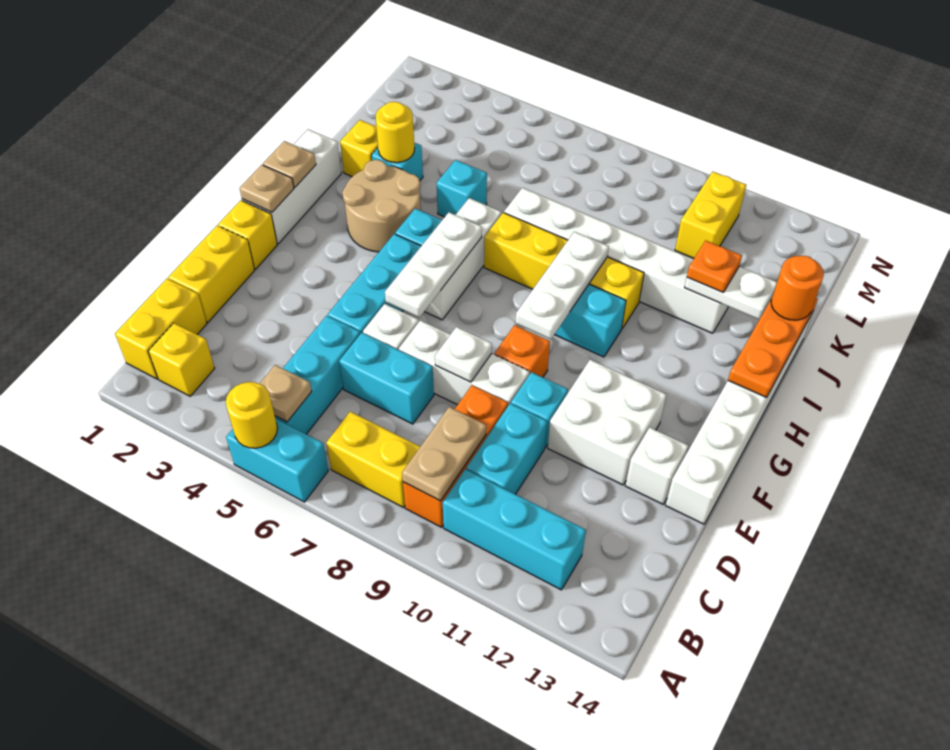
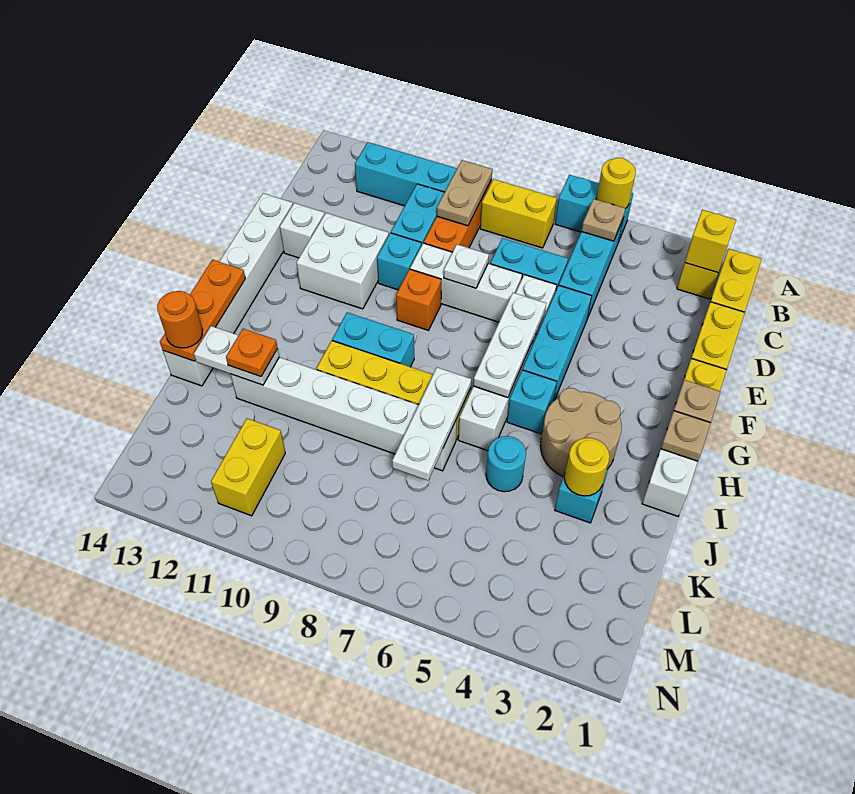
white plate G9:I9 level 2 -> white plate I7:K7 level 2
yellow brick J2 level 1 -> yellow brick B2 level 2
cyan brick J5 level 1 -> cyan round brick J5 level 1

